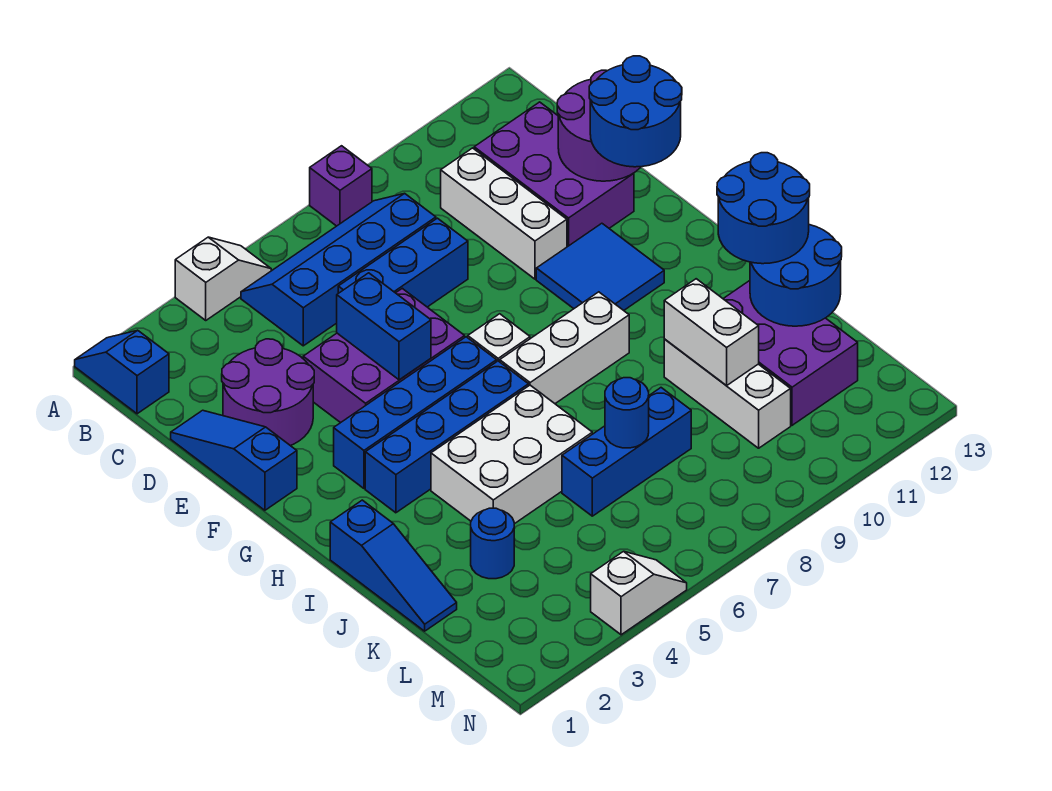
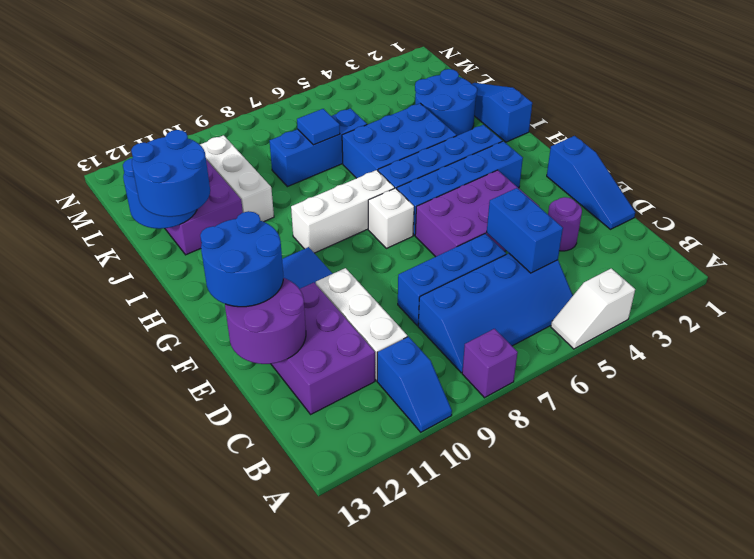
blue slope A1:B1 level 1 top B -> blue slope A10:B10 level 1 top B
purple round brick D2:E3 level 1 -> purple round brick D3 level 1
blue brick E5:F5 level 2 -> blue brick C5:D5 level 2
white brick I4:J6 level 1 -> blue brick I4:J6 level 1
white brick J10:K10 level 2 -> none
blue round brick K3 level 1 -> blue round brick J2:K3 level 1
blue round brick K7 level 2 -> blue tile K7 level 2
white slope N4:N5 level 1 top 4 -> none

